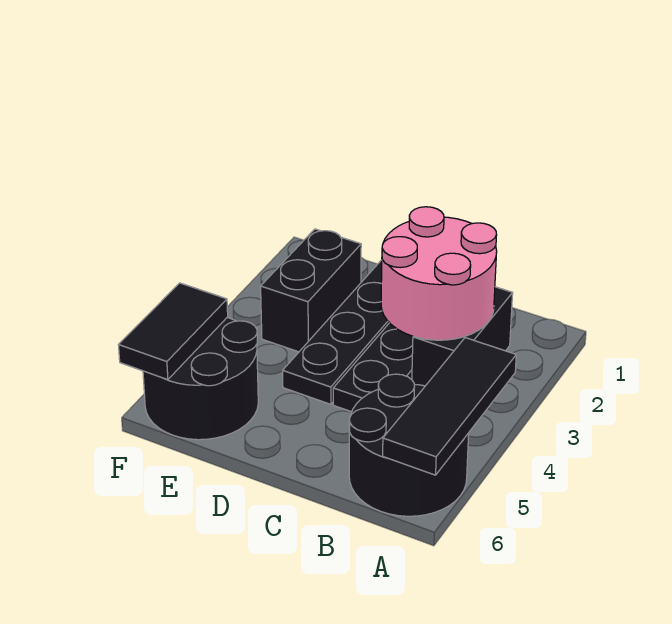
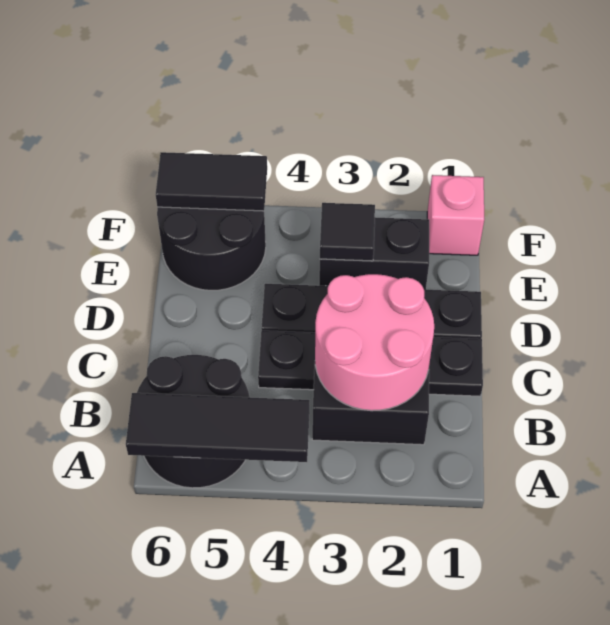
none -> black tile E3 level 2
none -> pink brick F1 level 1

